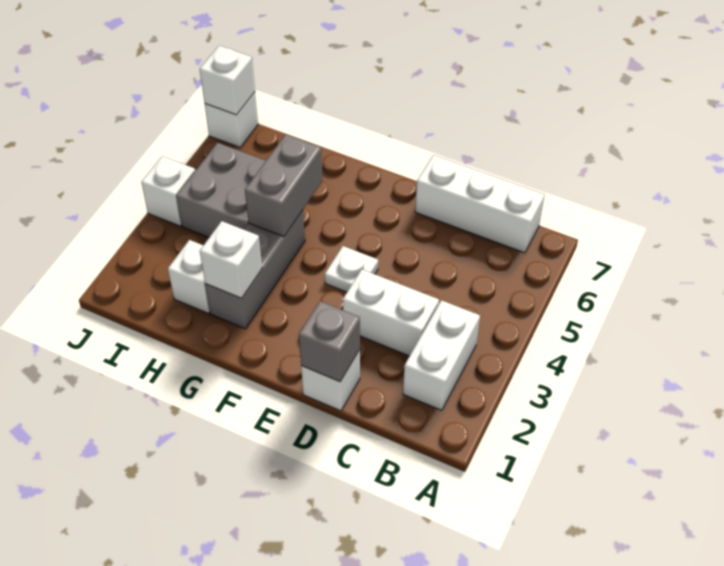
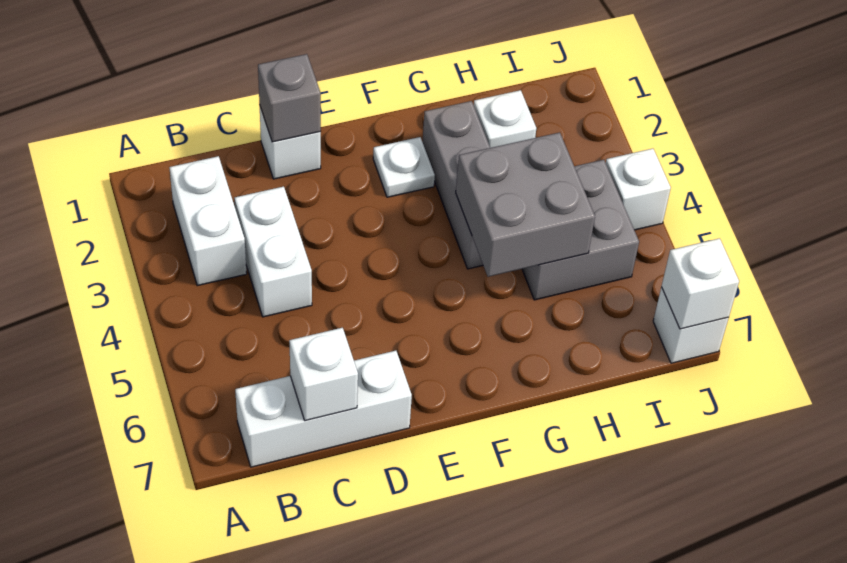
white brick C3:D3 level 1 -> white brick C3:C4 level 1
white plate E4 level 1 -> white plate F2 level 1
white brick G2 level 2 -> white brick C7 level 2
grey brick G4:G5 level 2 -> grey brick G4:H5 level 2

